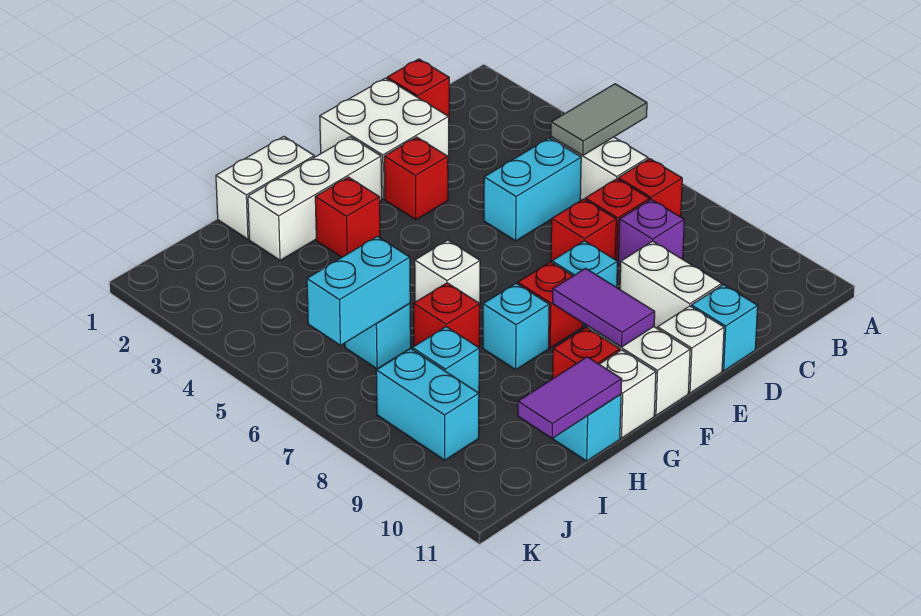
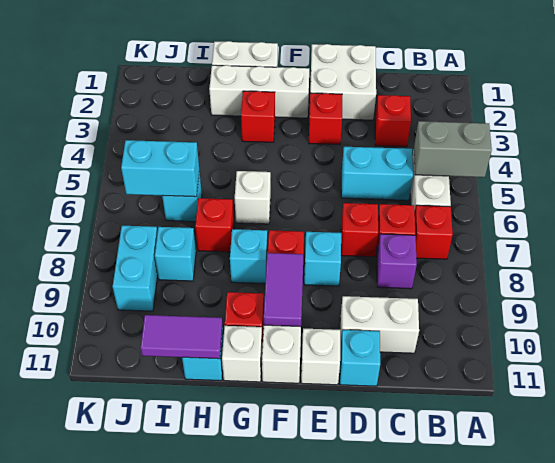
grey tile A5:B5 level 2 -> grey brick A5:B5 level 2
red brick C1 level 1 -> red brick C3 level 1
white brick D9:D10 level 1 -> white brick C10:D10 level 1

